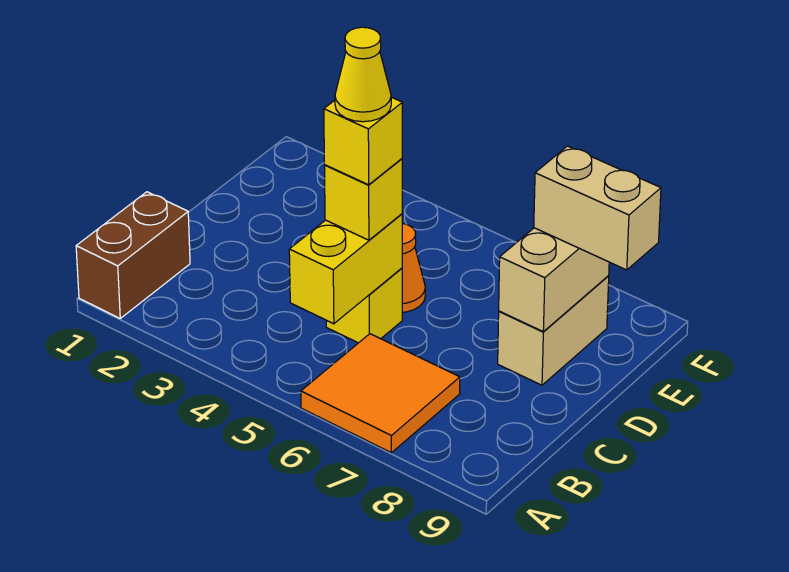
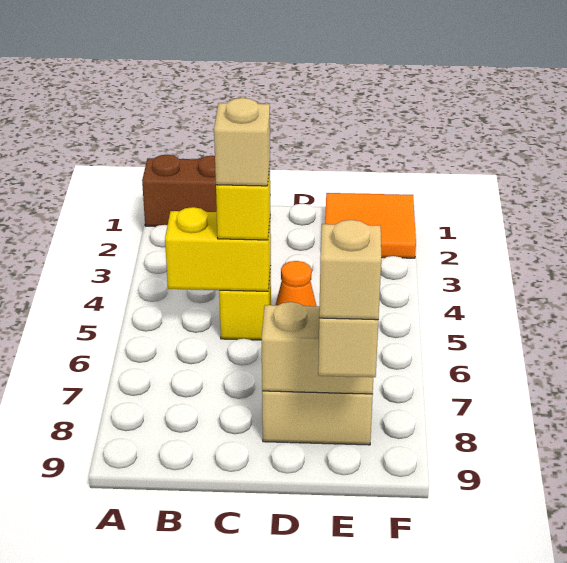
orange tile A6:B7 level 1 -> orange tile E1:F2 level 1
yellow brick C5 level 4 -> tan brick C5 level 4
yellow cone C5 level 5 -> none
none -> tan brick E9 level 4

